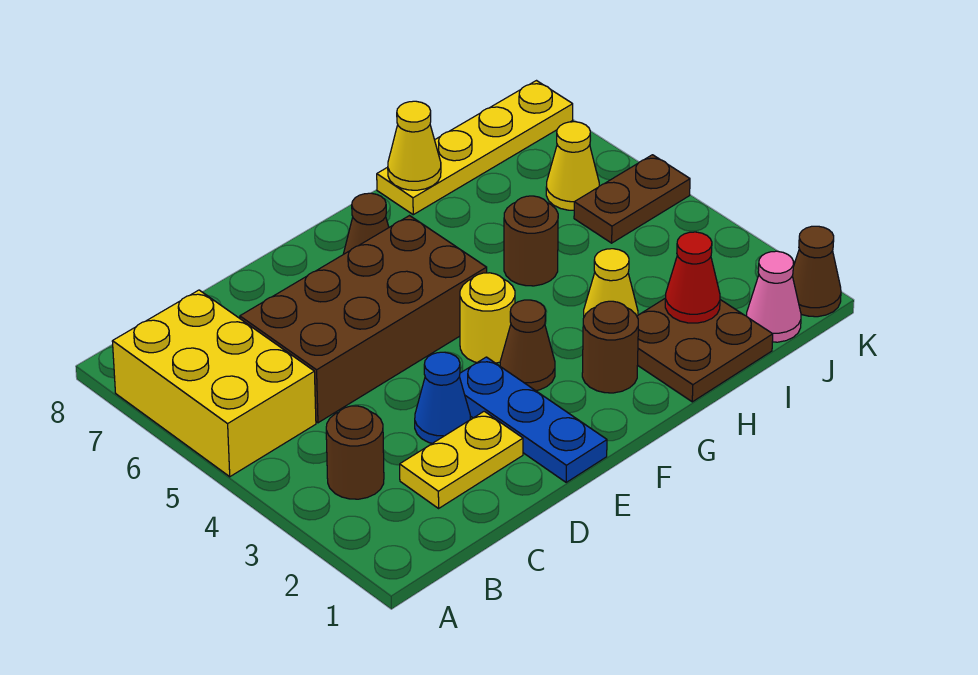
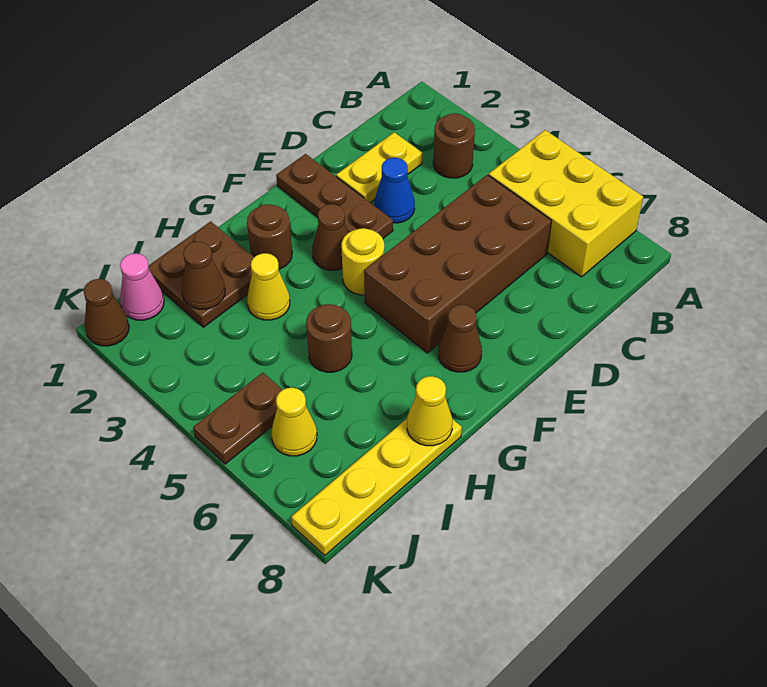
blue plate E1:E3 level 1 -> brown plate E1:E3 level 1
red cone I2 level 2 -> brown cone I2 level 2

